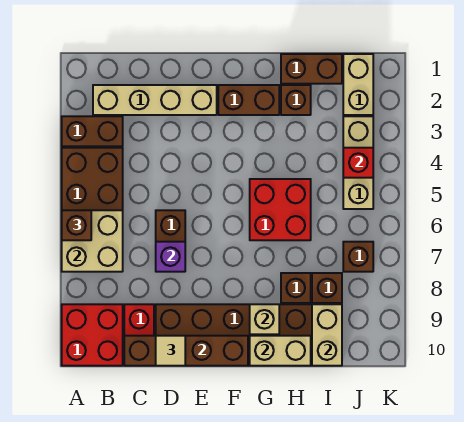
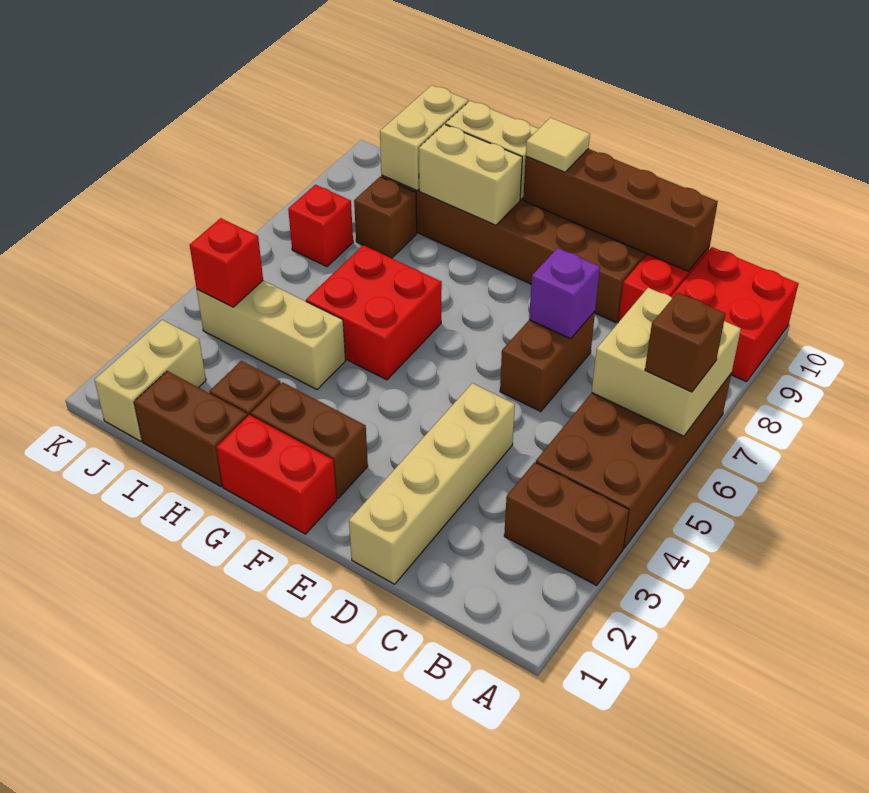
tan brick B2:E2 level 1 -> tan brick D1:D4 level 1
tan tile D10 level 3 -> tan tile F10 level 3
none -> red brick F1:G1 level 1
tan brick G9 level 2 -> tan brick G9:H9 level 2
brown brick H8 level 1 -> none
tan brick J3:J5 level 1 -> tan brick H4:J4 level 1
brown brick J7 level 1 -> red brick J7 level 1

